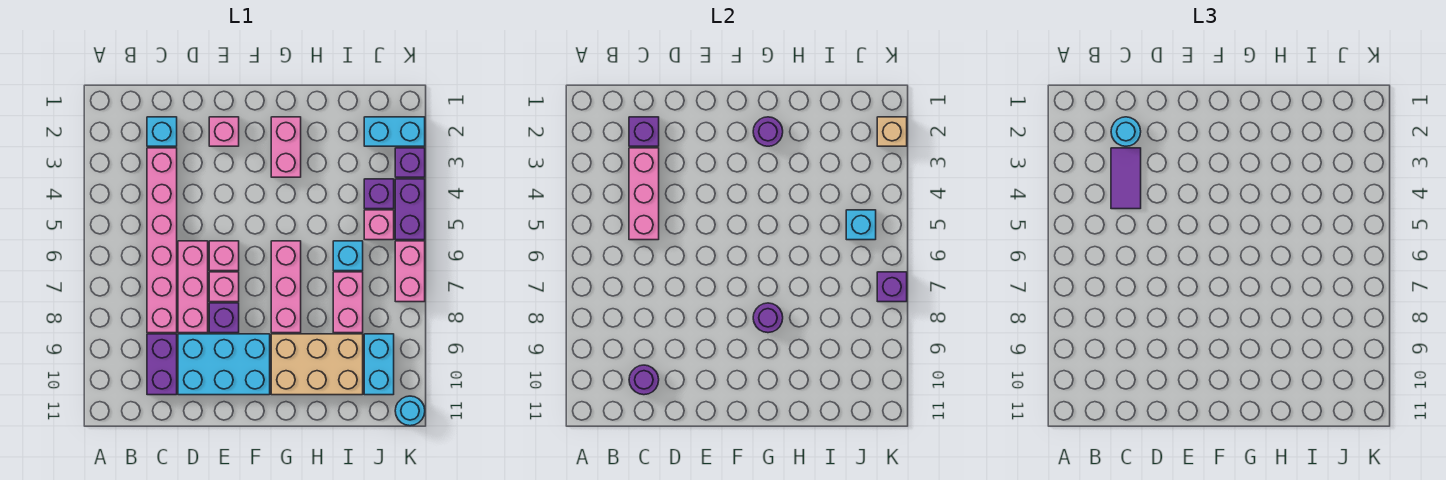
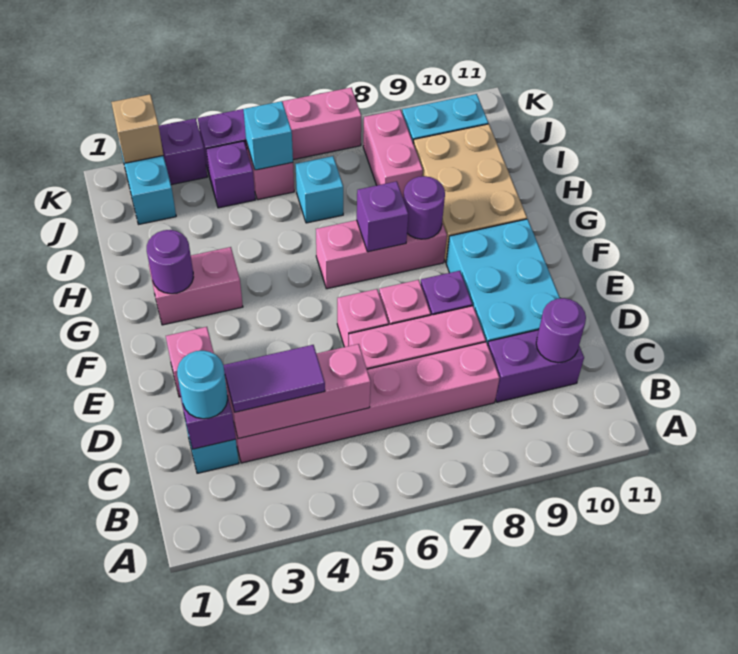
pink brick I7:I8 level 1 -> pink brick I8:J8 level 1
purple brick K7 level 2 -> purple brick G7 level 2
cyan round brick K11 level 1 -> none

